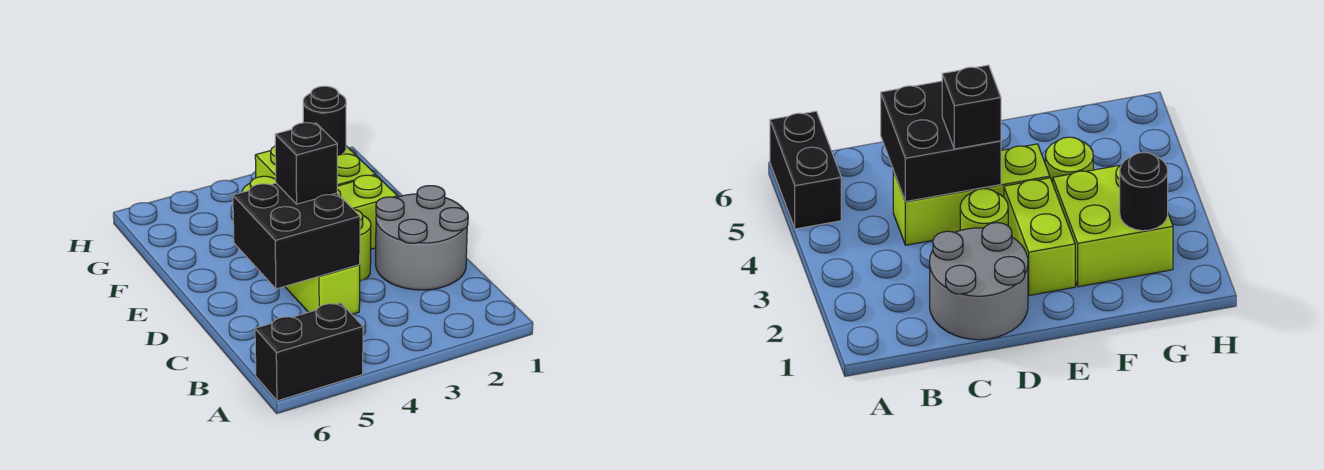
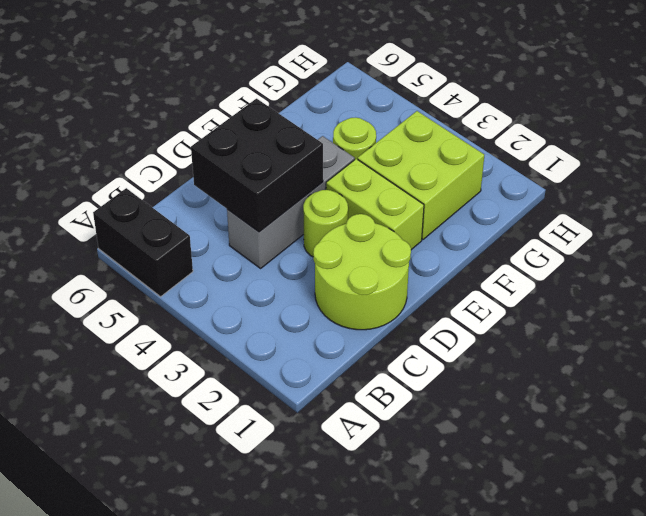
grey round brick C1:D2 level 1 -> lime round brick C1:D2 level 1
lime brick C4:E4 level 1 -> grey brick C4:E4 level 1
black brick D4 level 3 -> none
black round brick G2 level 2 -> none

